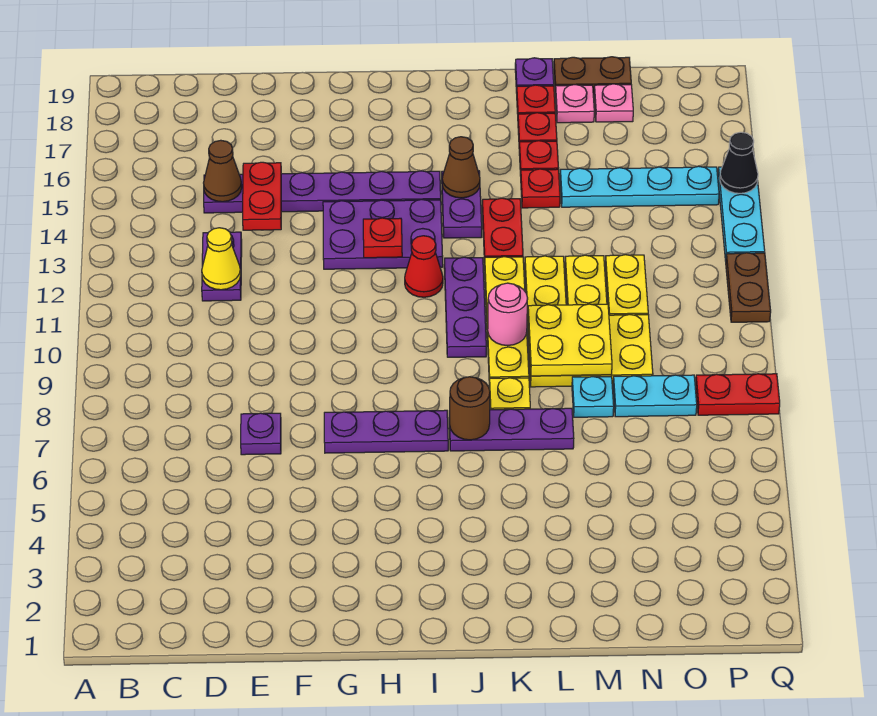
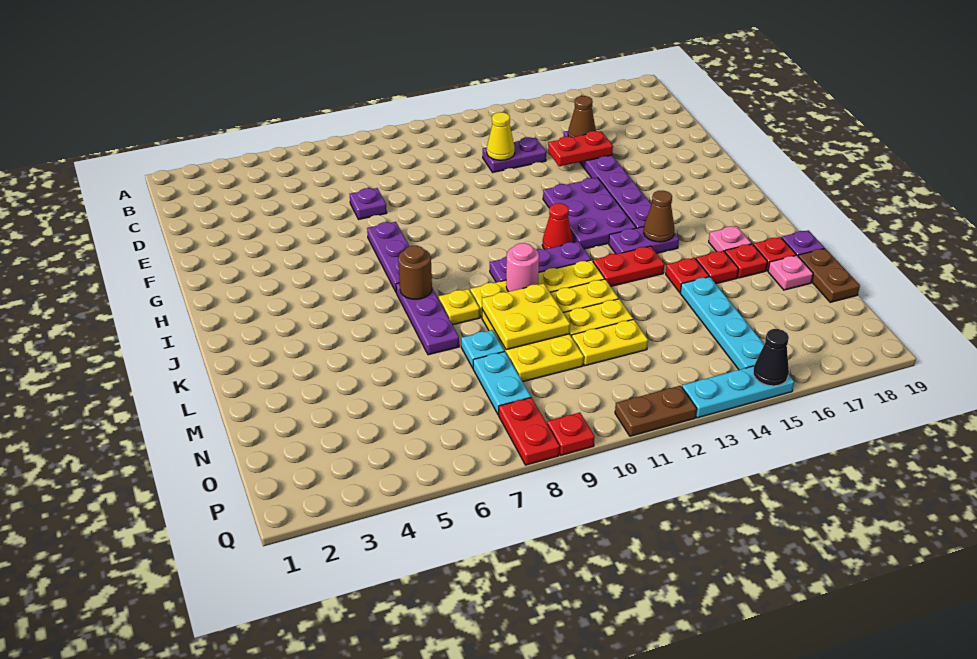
red plate H13 level 2 -> red plate Q9 level 1
pink plate N18 level 1 -> pink plate K17 level 1

